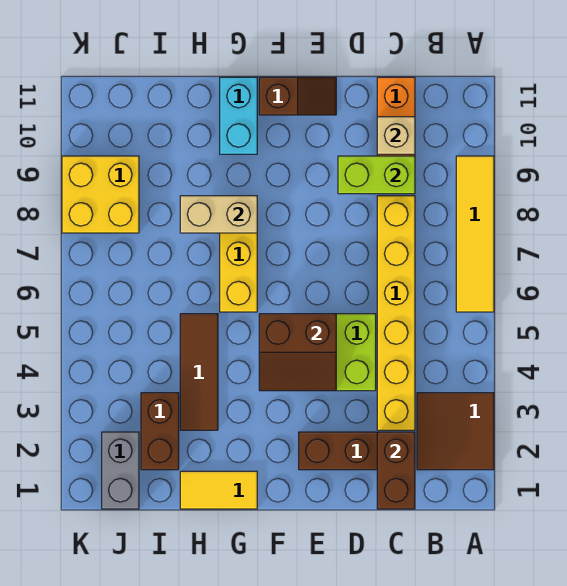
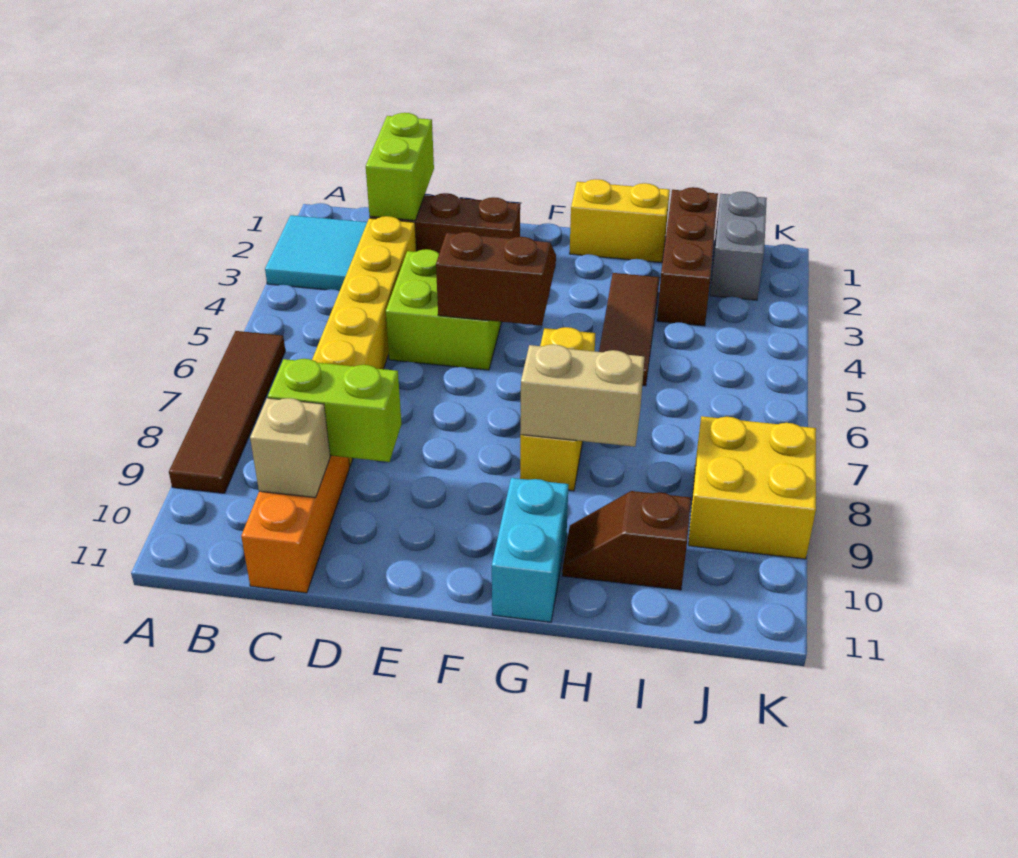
brown tile A2:B3 level 1 -> cyan tile A2:B3 level 1
yellow tile A6:A9 level 1 -> brown tile A6:A9 level 1
brown brick C1:C2 level 2 -> lime brick C1:C2 level 2
brown slope E11:F11 level 1 top F -> brown slope H10:I10 level 1 top I
yellow tile G1:H1 level 1 -> yellow brick G1:H1 level 1
brown brick I2:I3 level 1 -> brown brick I1:I3 level 1

